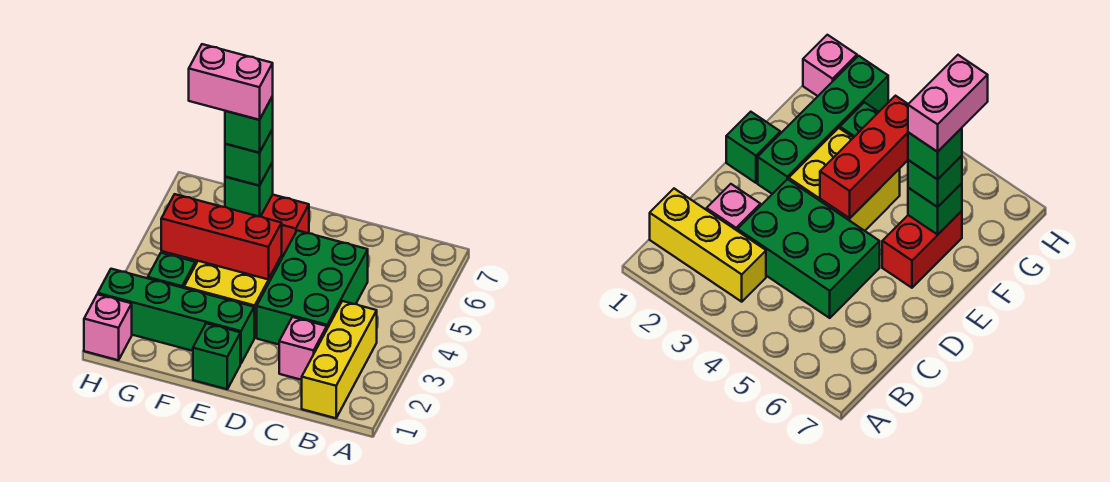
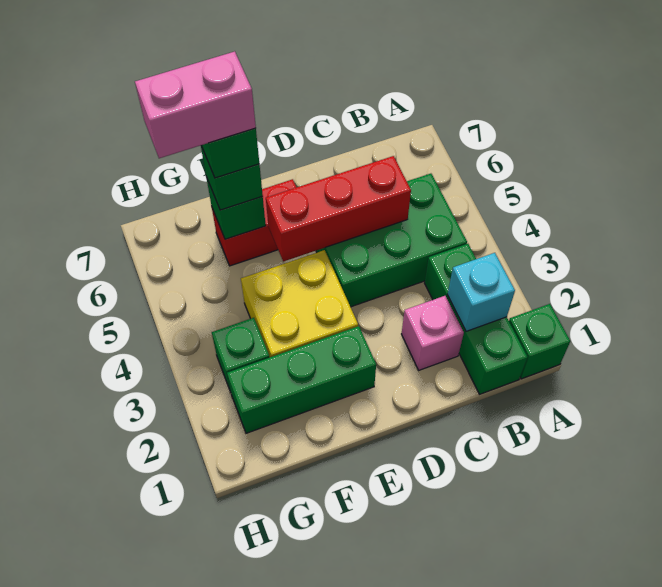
yellow brick B1:B3 level 1 -> green brick B1:B3 level 1
none -> cyan brick B2 level 2
green brick C3:D5 level 1 -> green brick B4:D5 level 1
green brick E1 level 1 -> green brick A1 level 1
green brick E2:H2 level 1 -> green brick E2:G2 level 1
red brick E4:G4 level 2 -> red brick C5:E5 level 2
pink brick H1 level 1 -> none

